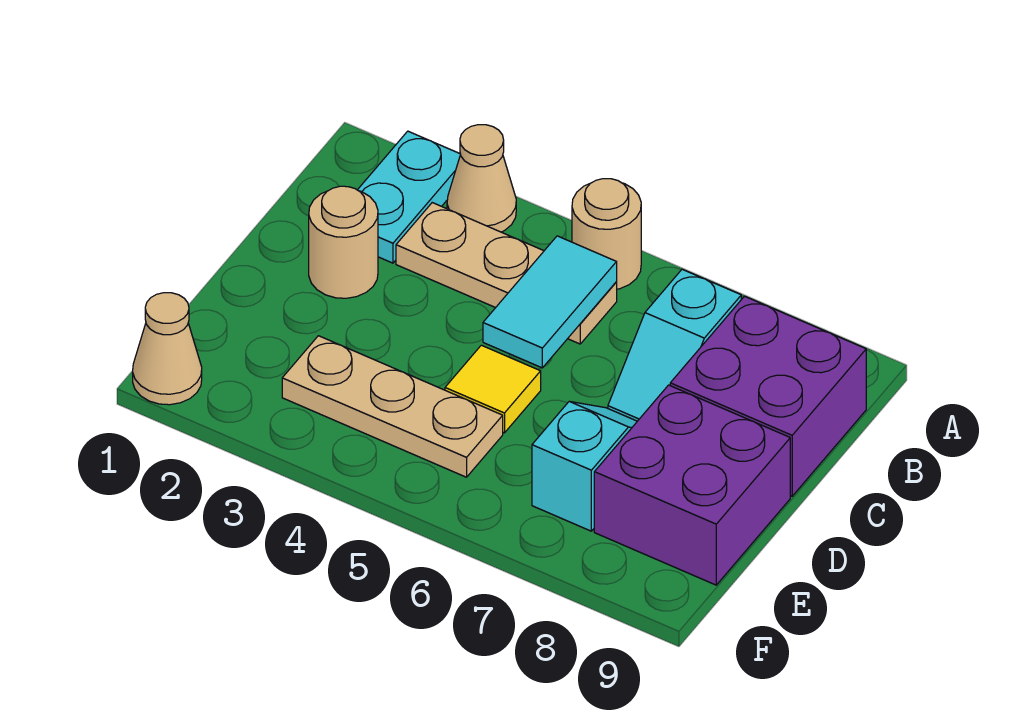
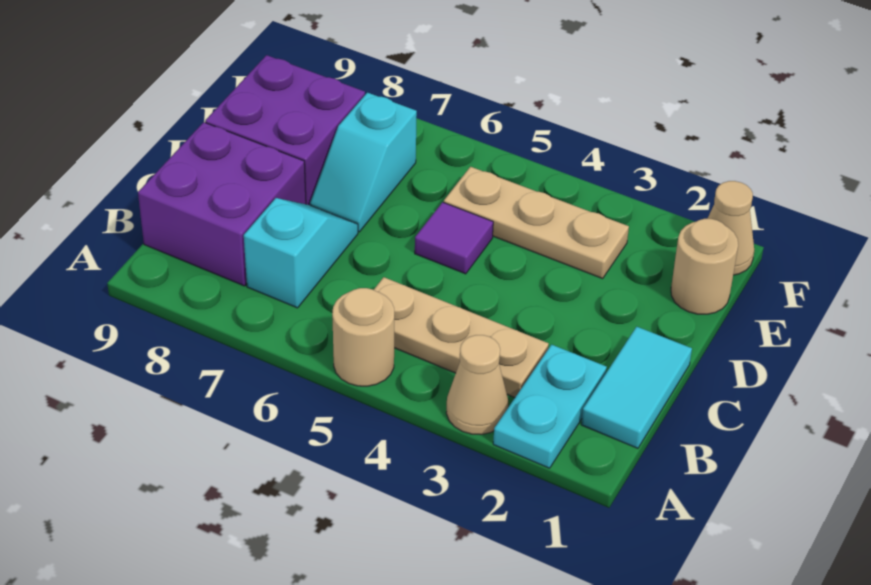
cyan tile B5:C5 level 2 -> cyan tile B1:C1 level 1
tan round brick C2 level 1 -> tan round brick E1 level 1
yellow tile D5 level 1 -> purple tile D5 level 1

